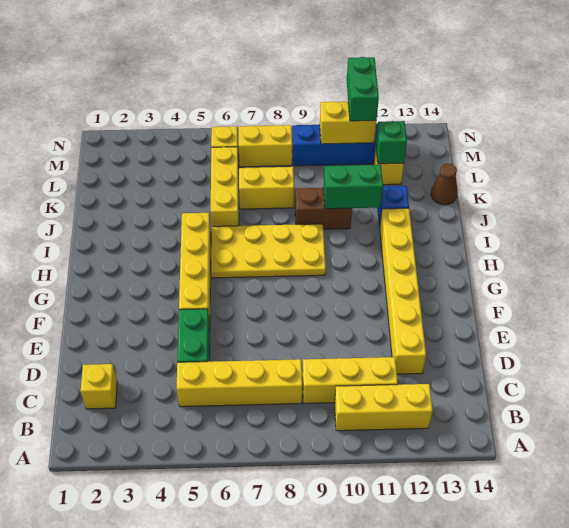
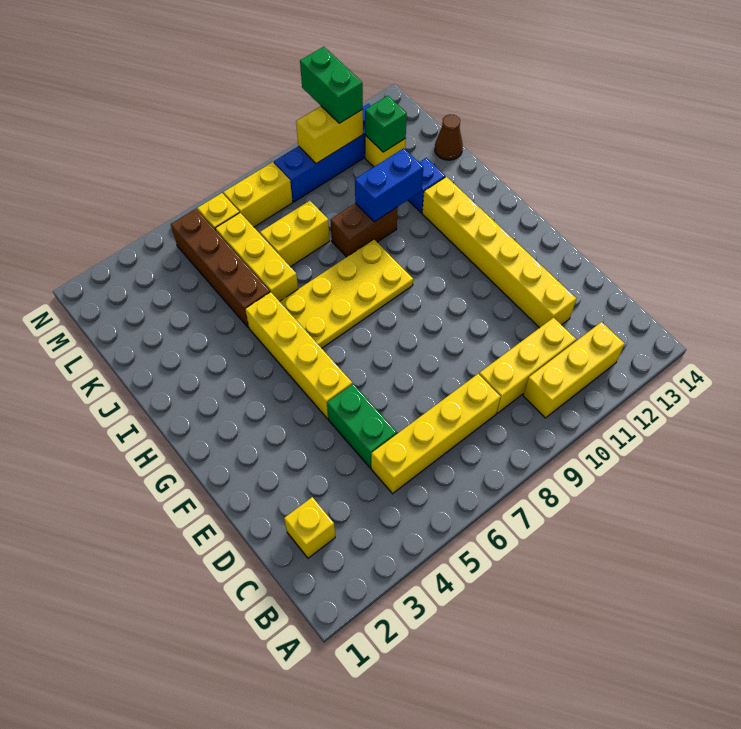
none -> brown brick J5:M5 level 1
green brick J10:J11 level 2 -> blue brick J10:J11 level 2

